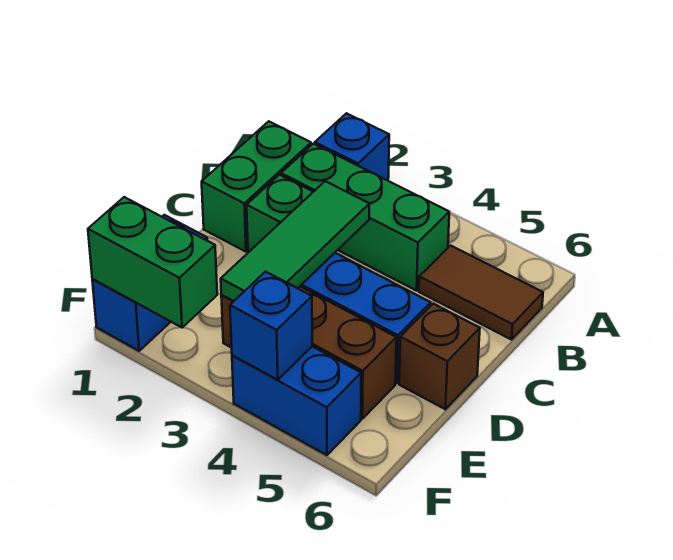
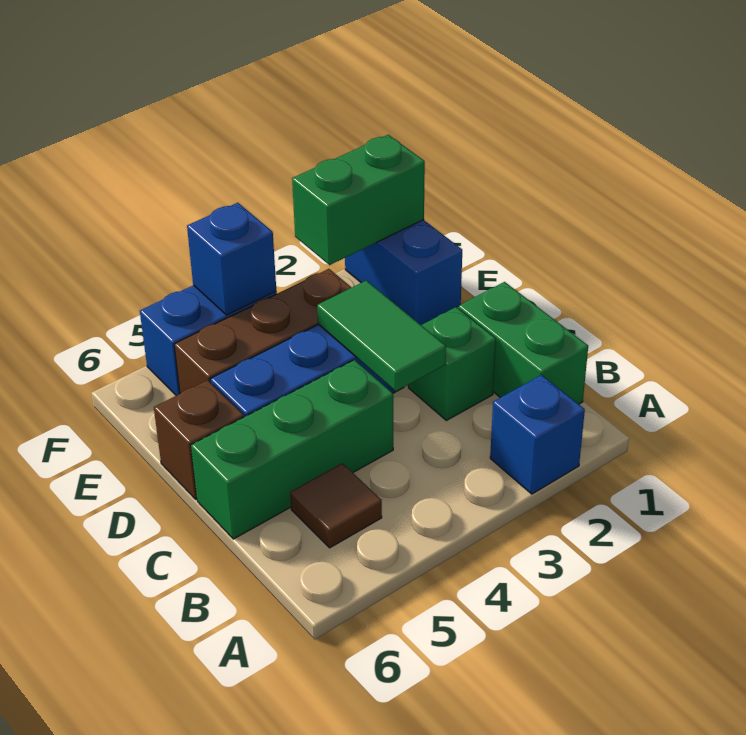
green brick B2:B4 level 1 -> green brick C4:C6 level 1
brown tile B5:B6 level 1 -> brown tile B5 level 1
green tile C3:E3 level 2 -> green tile C3:D3 level 2

